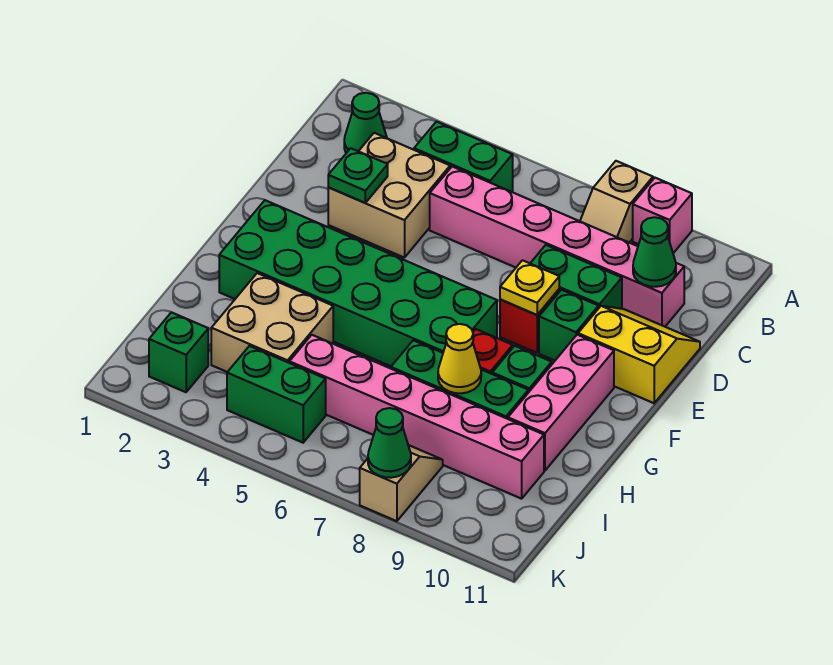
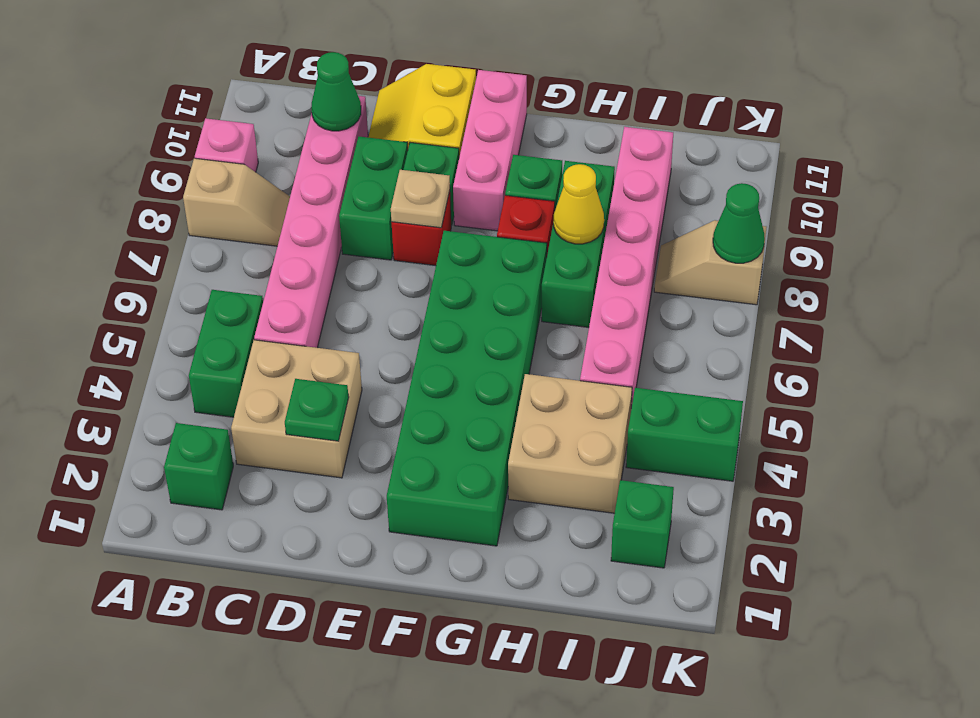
green cone B2 level 1 -> green brick B2 level 1
yellow plate E8 level 2 -> tan plate E8 level 2
pink brick F10:H10 level 1 -> pink brick F9:F11 level 1
green brick J4:J5 level 1 -> green brick J4:K4 level 1

